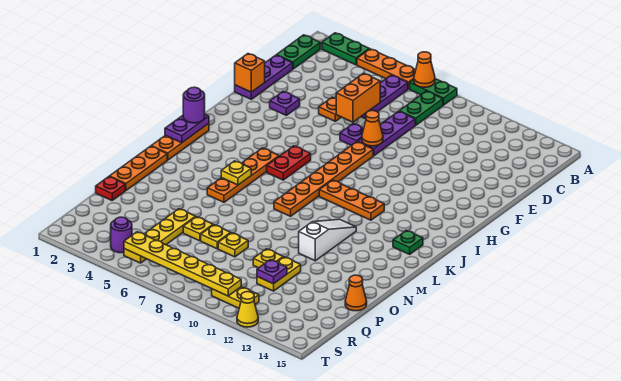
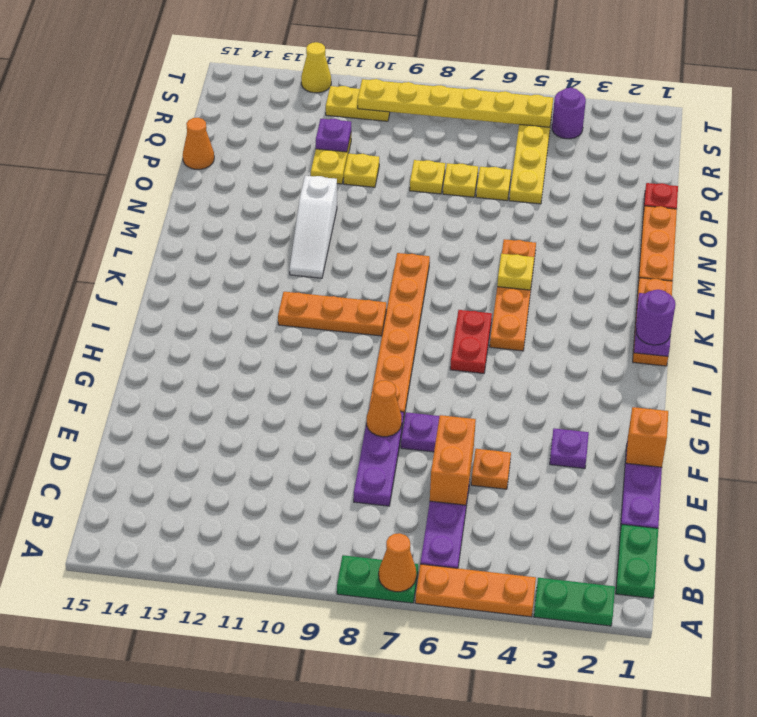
green plate B8:C8 level 1 -> none
green plate K14 level 1 -> none

